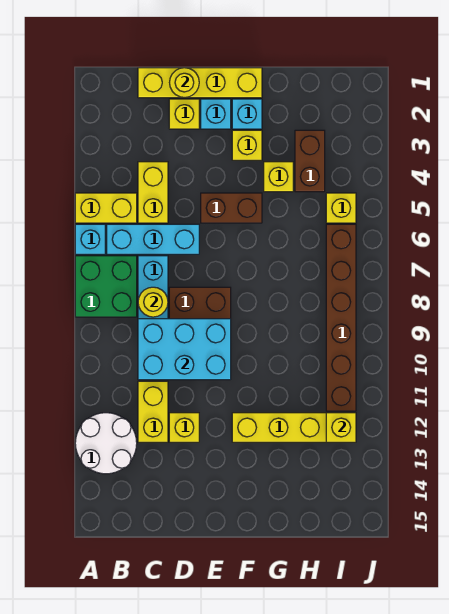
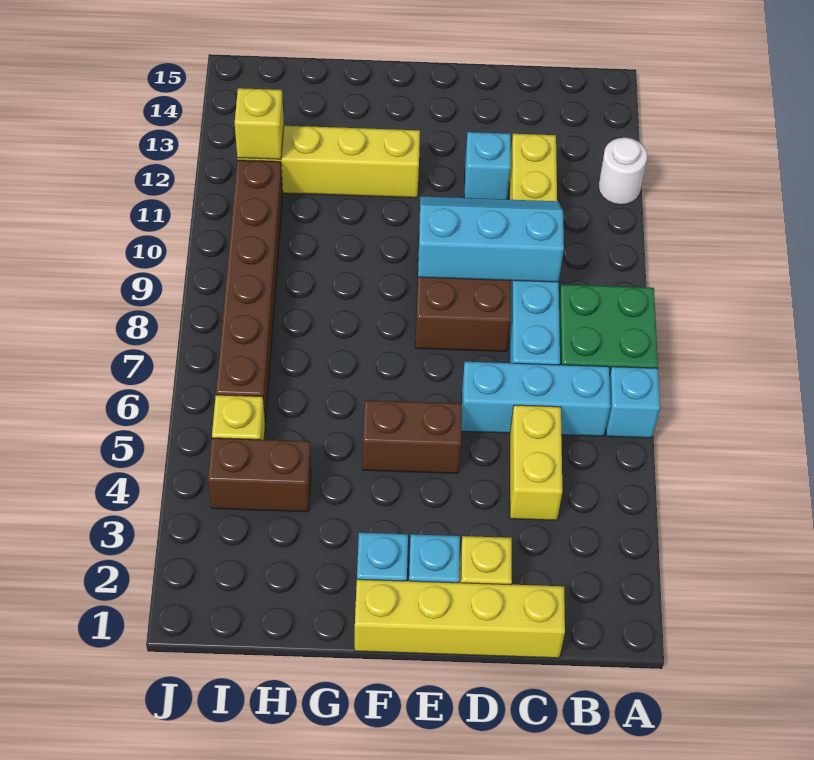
yellow brick A5:B5 level 1 -> none
white round brick A12:B13 level 1 -> white round brick A12 level 1
yellow round brick C8 level 2 -> none
cyan brick C9:E10 level 2 -> cyan slope C9:E10 level 2 top 9
yellow round brick D1 level 2 -> none
yellow brick D12 level 1 -> cyan brick D12 level 1
yellow brick F3 level 1 -> none
yellow brick G4 level 1 -> none
brown brick H3:H4 level 1 -> brown brick H4:I4 level 1

